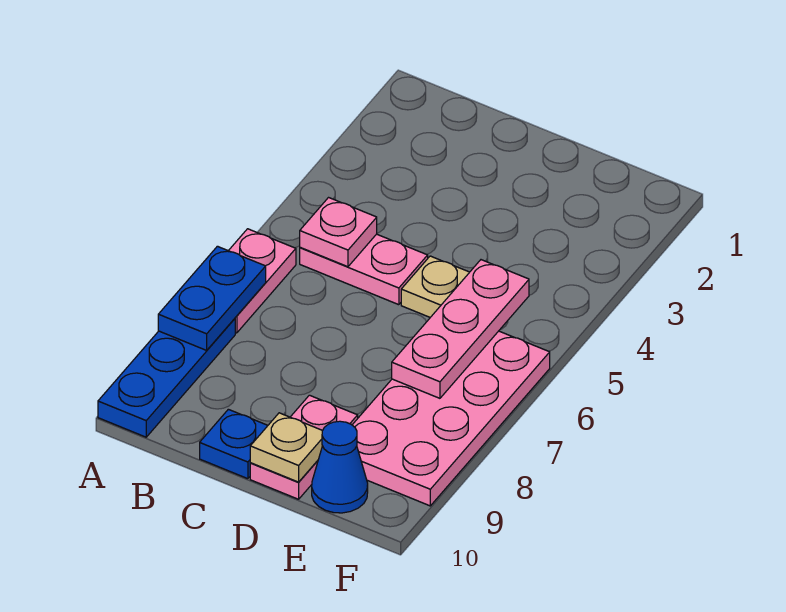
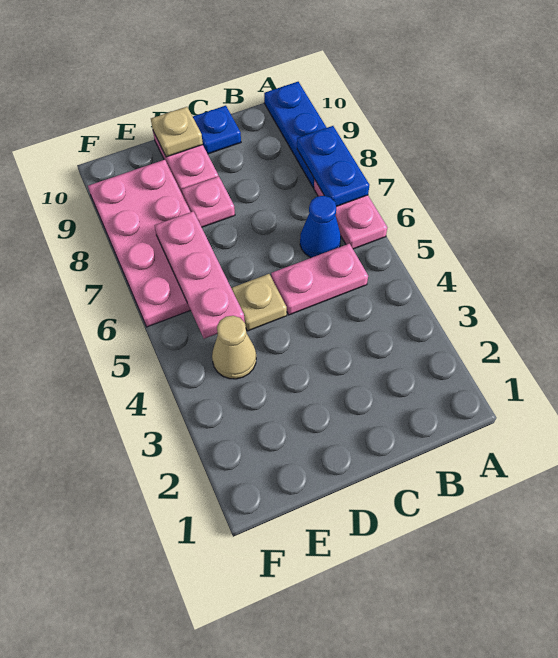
pink plate B5 level 2 -> pink plate D8 level 1
none -> tan cone E4 level 1
blue cone E10 level 1 -> blue cone B6 level 1

